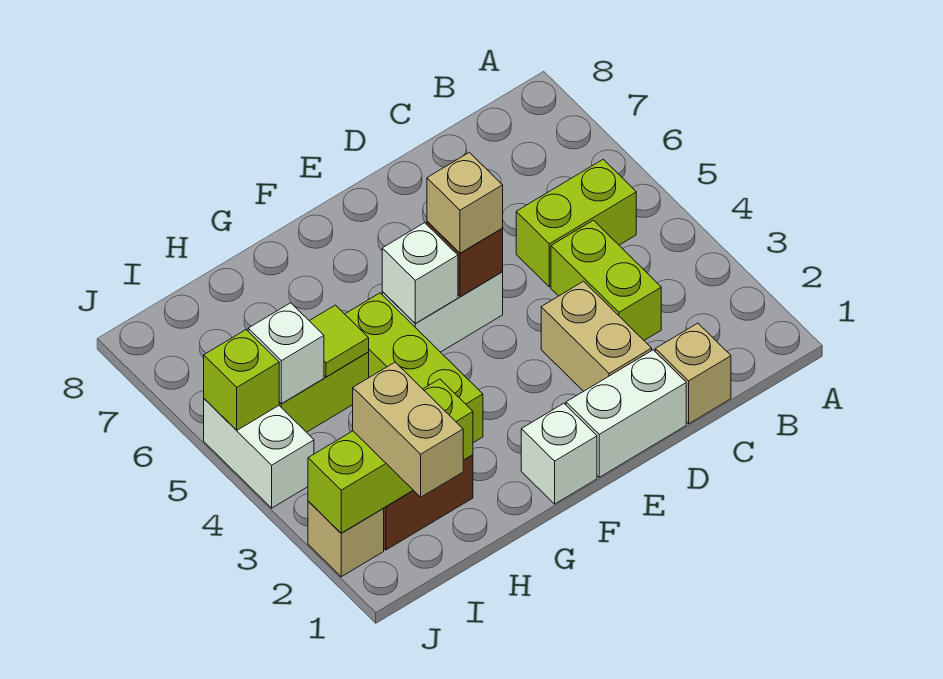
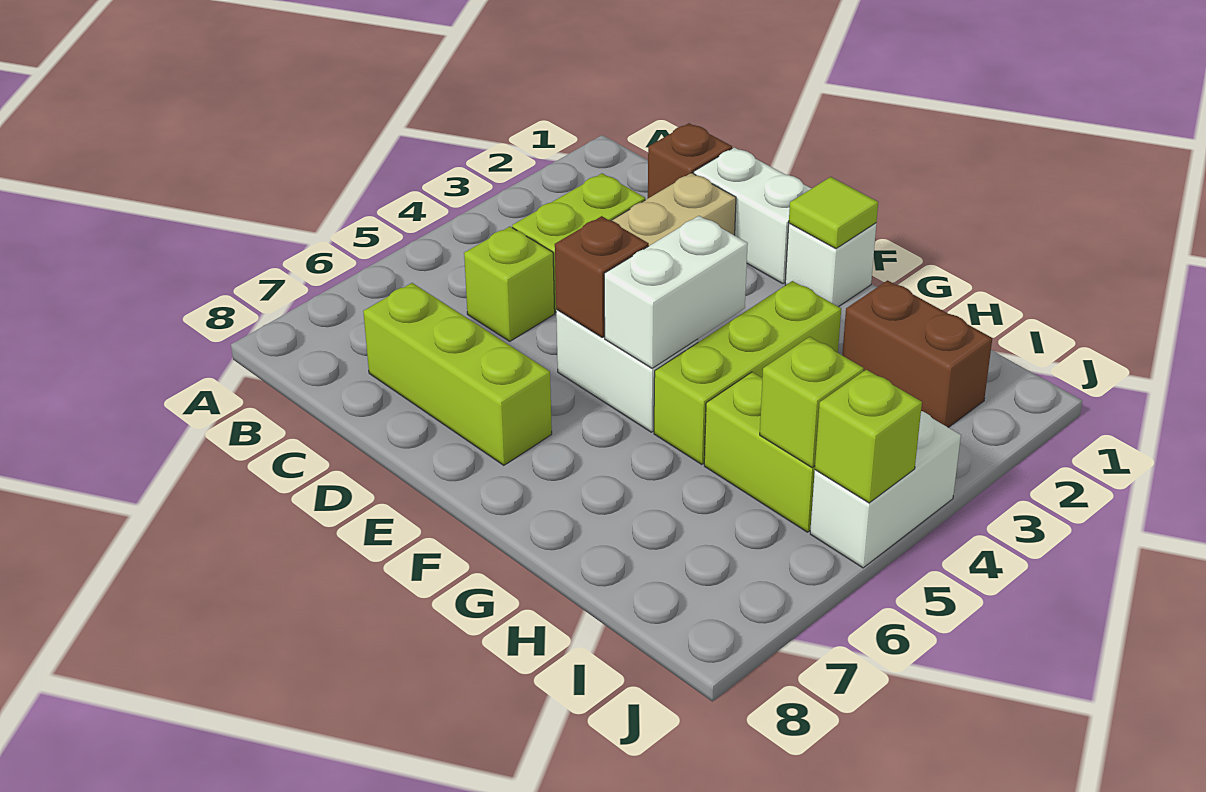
lime brick B5:C5 level 1 -> lime brick C5 level 1
tan brick C1 level 1 -> brown brick C1 level 1
tan brick E5 level 3 -> none
white brick F5 level 2 -> white brick F4:F5 level 2
lime brick H2:J2 level 2 -> lime brick C7:E7 level 1
lime tile H5 level 2 -> lime tile F1 level 2
tan brick I1:I2 level 3 -> none
white brick I5 level 2 -> lime brick I5 level 2
tan brick J2 level 1 -> none

